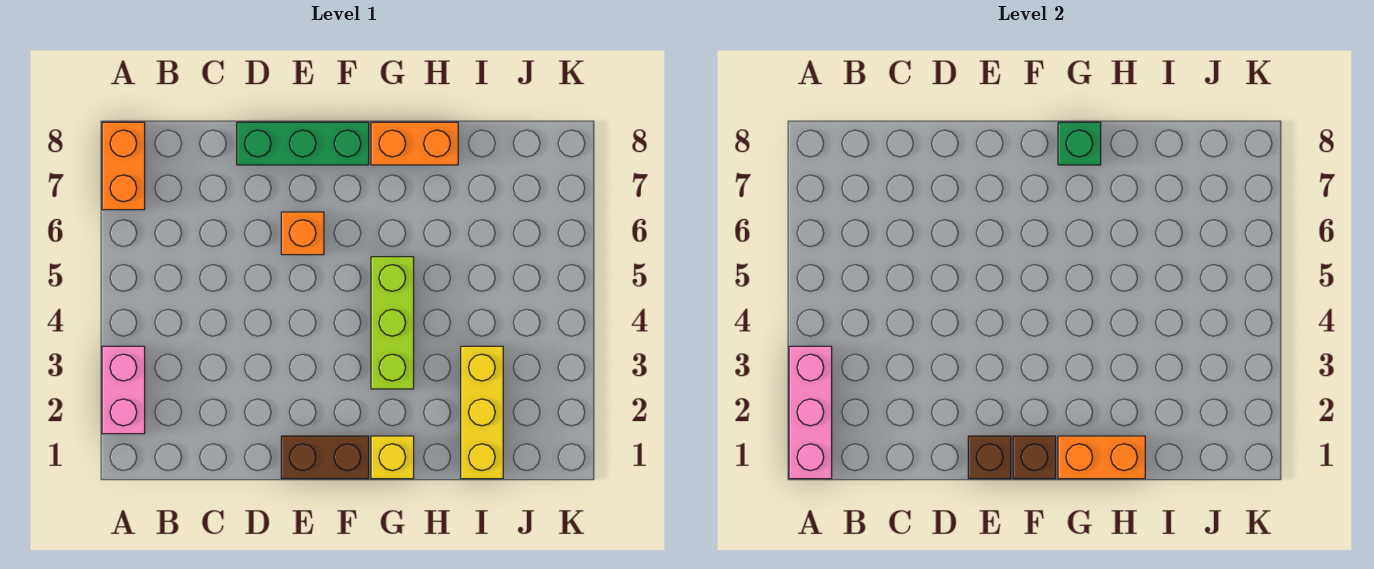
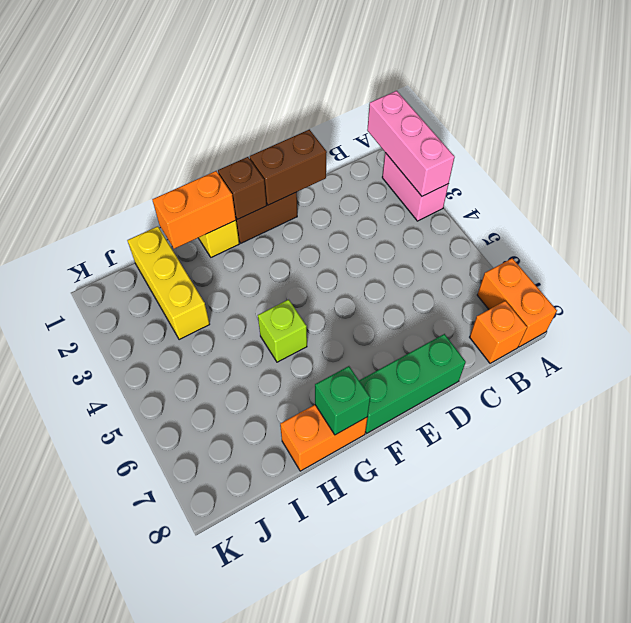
brown brick E1 level 2 -> brown brick D1:E1 level 2
orange brick E6 level 1 -> orange brick B8 level 1
lime brick G3:G5 level 1 -> lime brick G5 level 1

